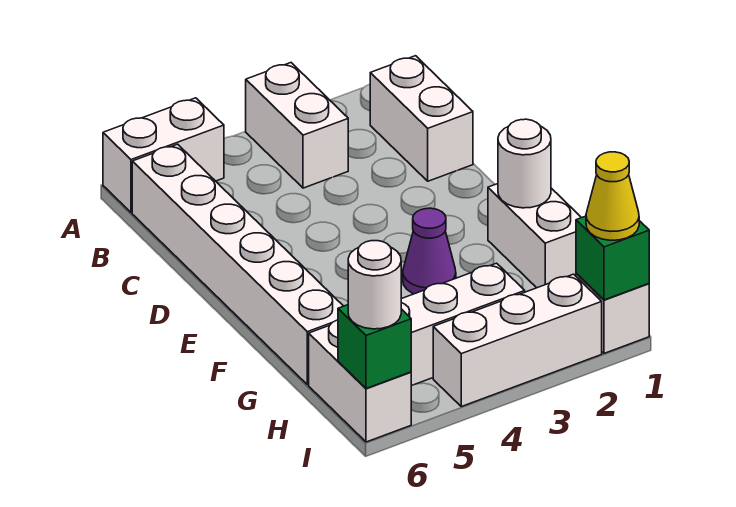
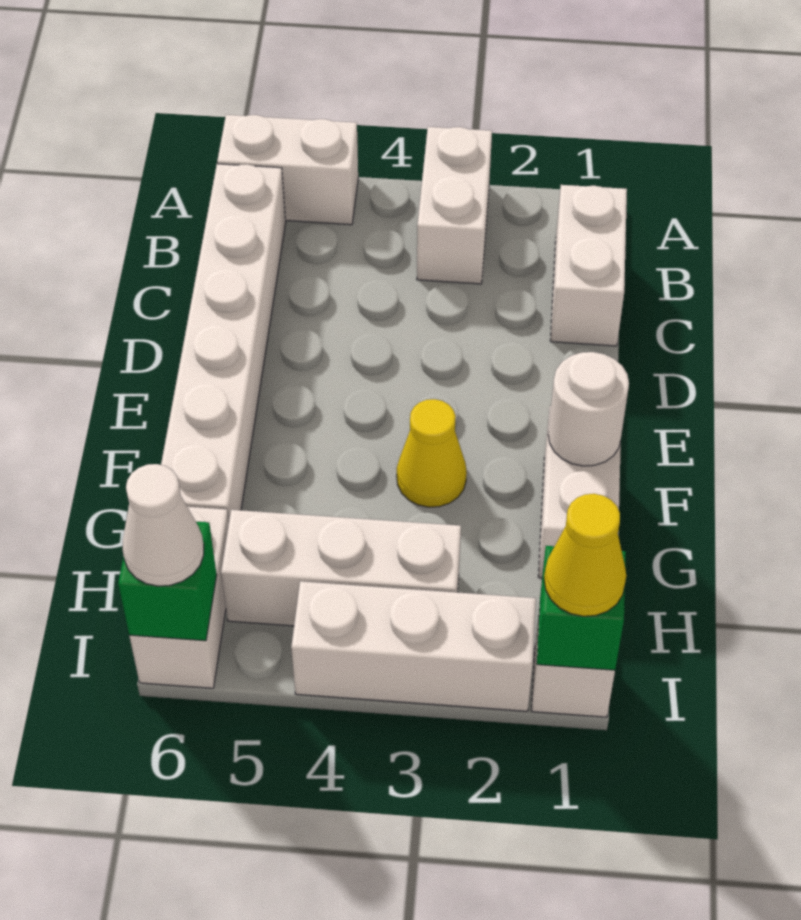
purple cone F3 level 1 -> yellow cone F3 level 1
white round brick I6 level 3 -> white cone I6 level 3

